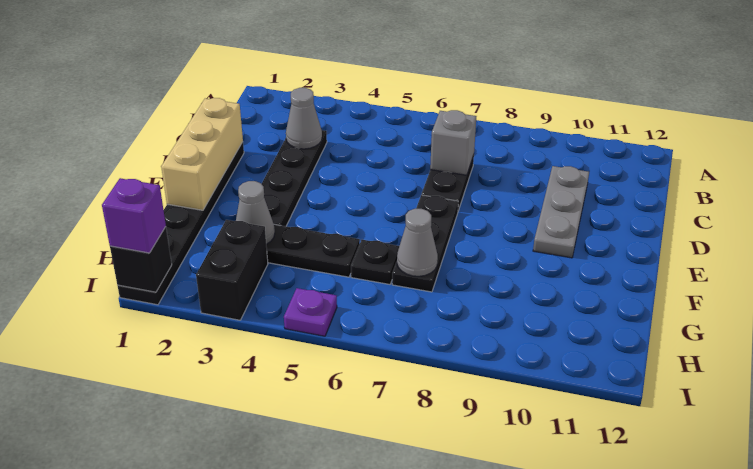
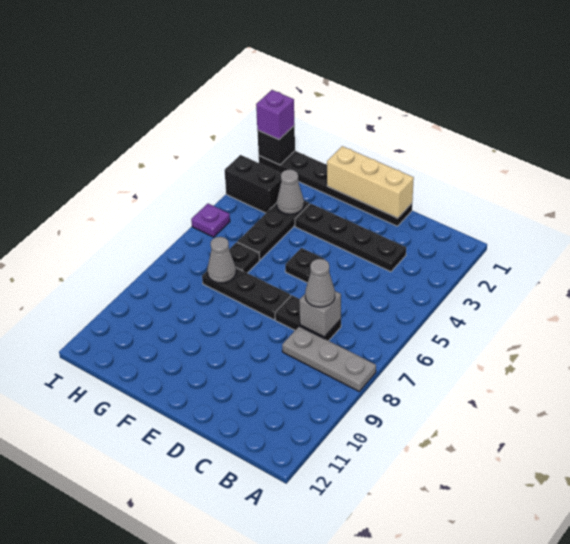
grey cone C3 level 2 -> grey cone C7 level 3
grey plate C10:E10 level 1 -> grey plate A8:C8 level 1
none -> black plate E5 level 1

